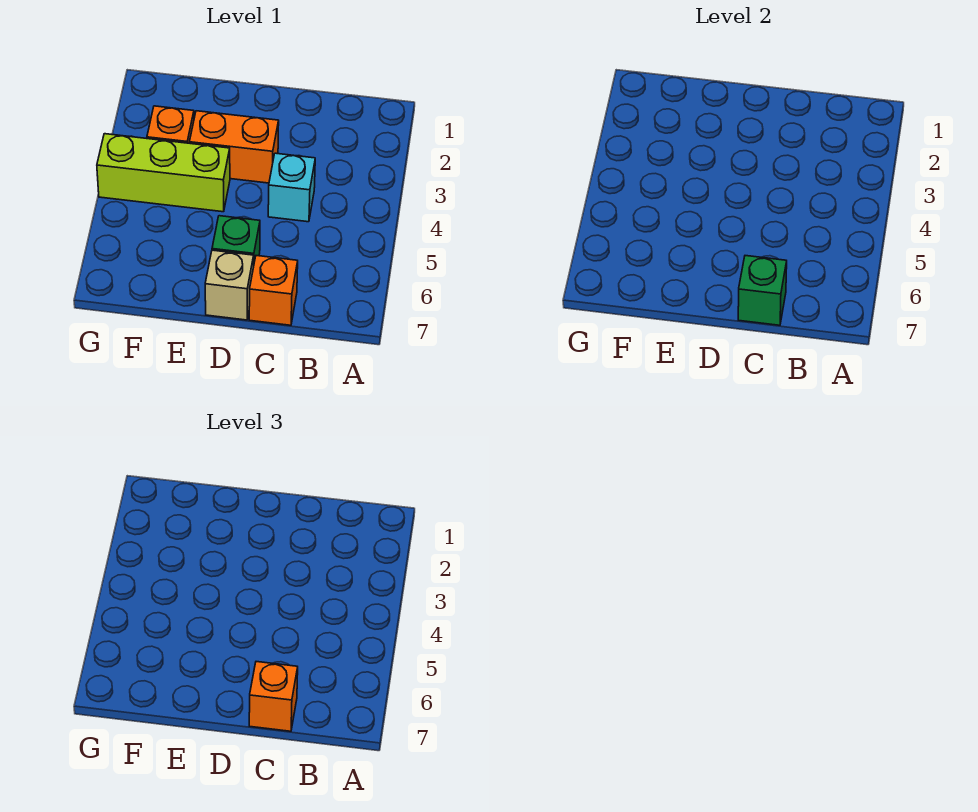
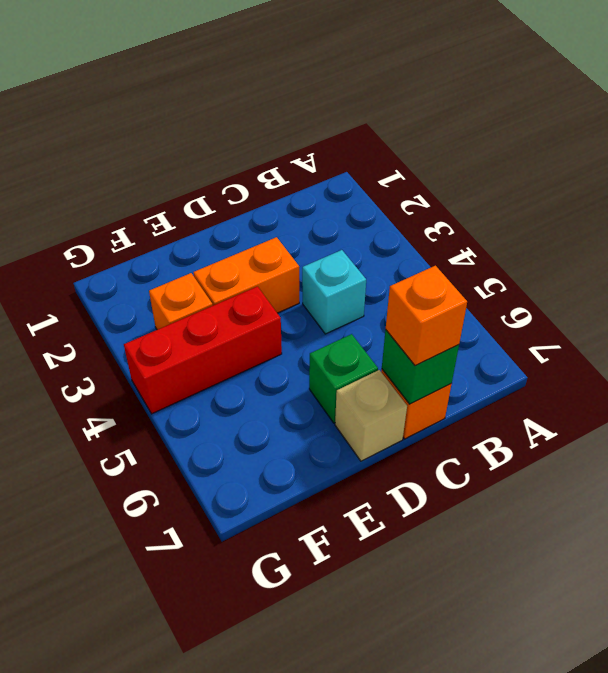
lime brick E4:G4 level 1 -> red brick E4:G4 level 1

